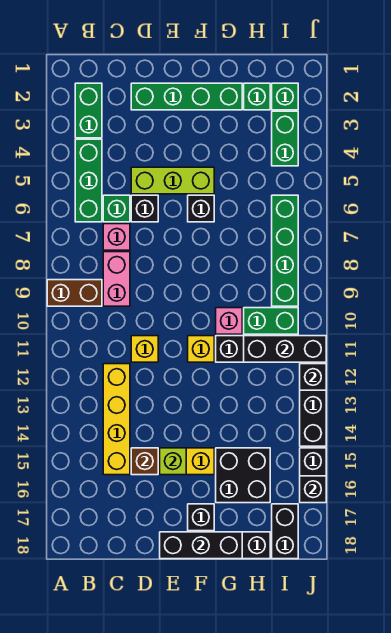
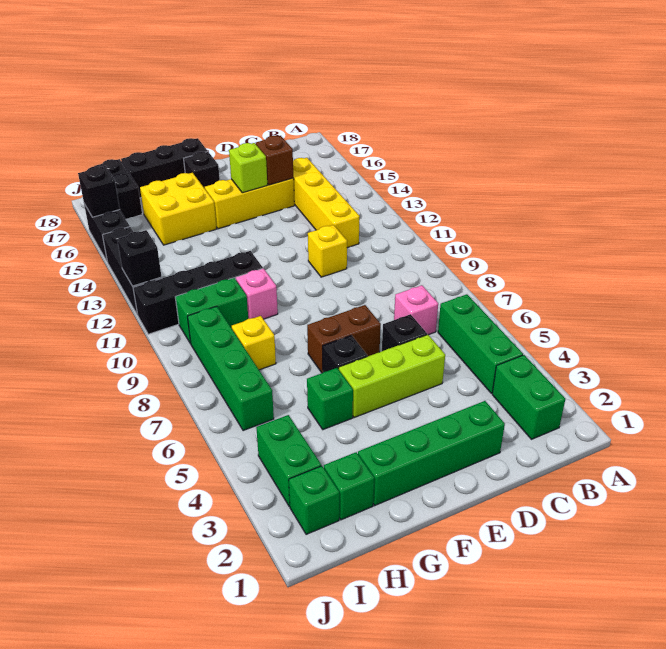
brown brick A9:B9 level 1 -> brown brick E7:F7 level 1
green brick C6 level 1 -> green brick G5 level 1
pink brick C8:C9 level 1 -> none
black brick E18:G18 level 2 -> none
yellow brick F11 level 1 -> yellow brick H8 level 1
black brick G15:H16 level 1 -> yellow brick G15:H16 level 1
black brick H11:J11 level 2 -> none

